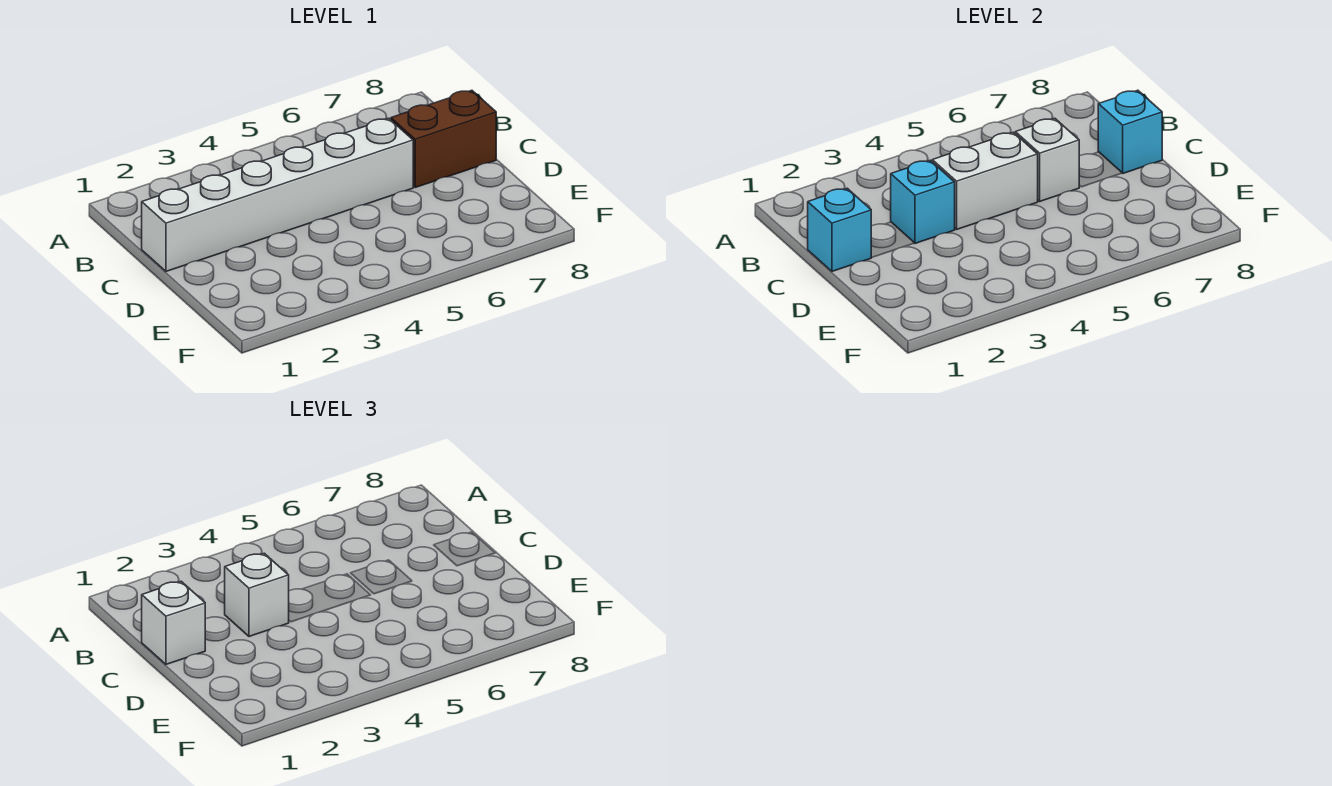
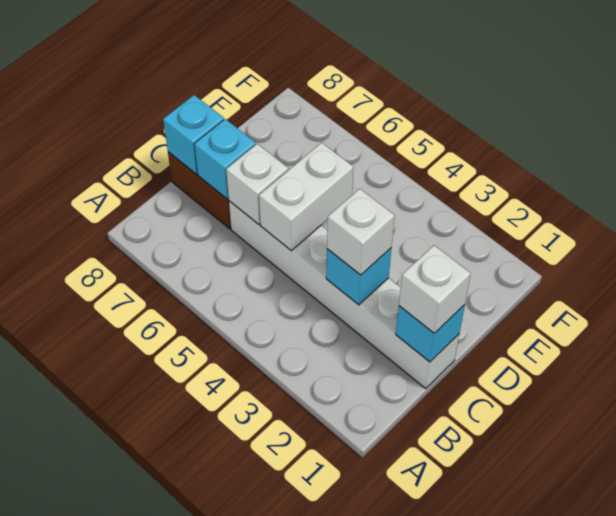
white brick C4:C5 level 2 -> white brick C5:D5 level 2
none -> cyan brick C7 level 2

